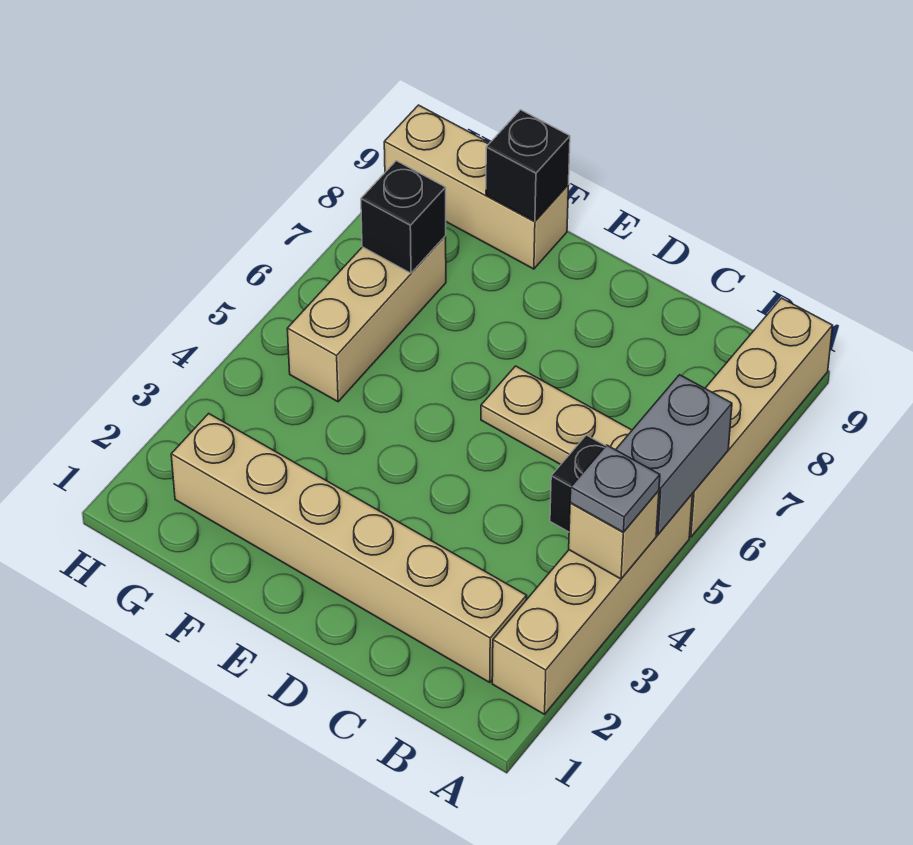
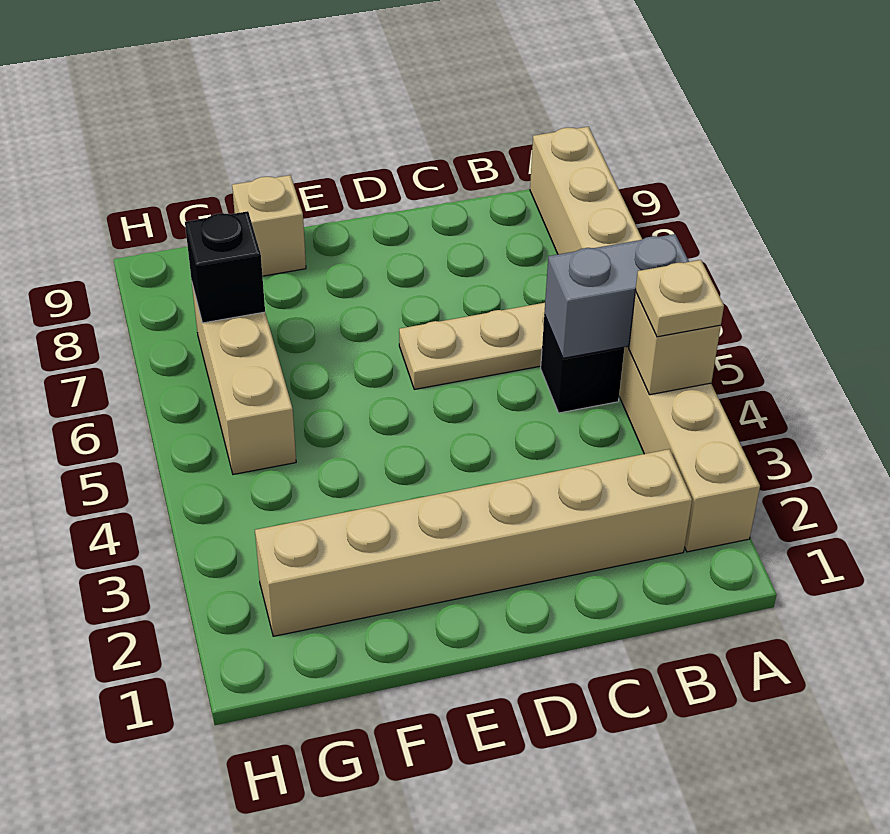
grey plate A4 level 3 -> tan plate A4 level 3
grey brick A5:A6 level 2 -> grey brick A5:B5 level 2
tan brick F9:H9 level 1 -> tan brick F9 level 1
black brick F9 level 2 -> none

